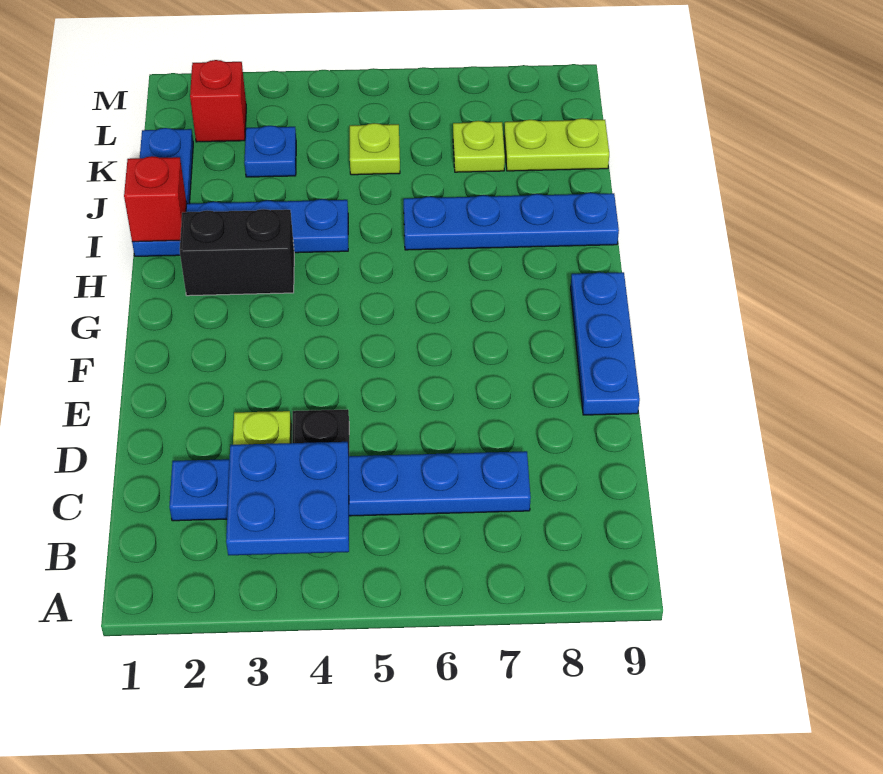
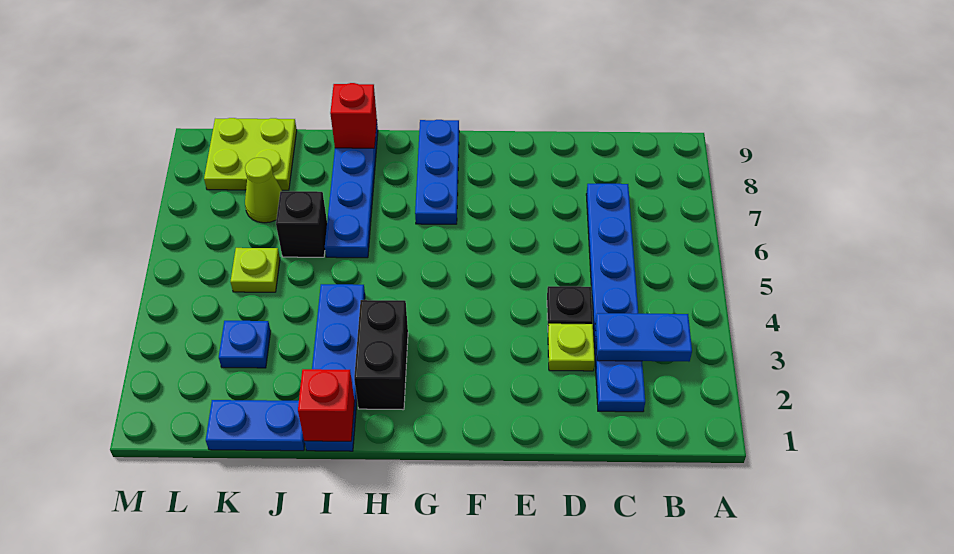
blue plate B3:C4 level 2 -> blue plate B3:C3 level 2
blue plate E9:G9 level 1 -> blue plate G7:G9 level 1
none -> black brick J6 level 1
lime plate K7 level 1 -> lime cone K7 level 1
lime plate K8:K9 level 1 -> lime plate K8:L9 level 1
red brick L2 level 1 -> red brick I9 level 2

